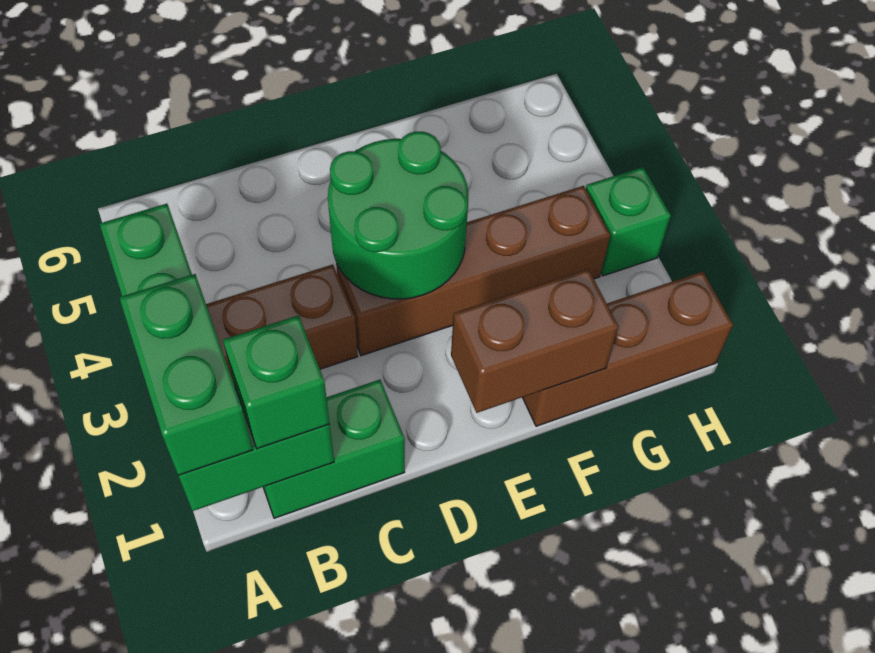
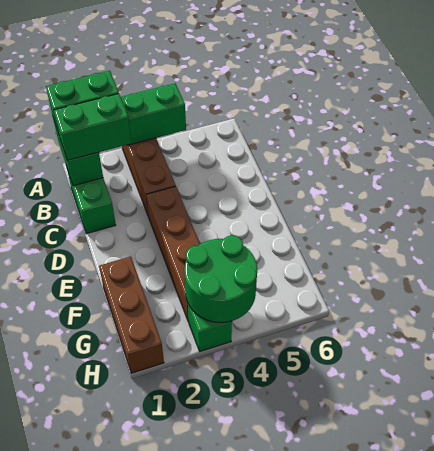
green brick B1 level 3 -> green brick B1:B2 level 3
green round brick D3:E4 level 2 -> green round brick G3:H4 level 2
brown brick E1:F1 level 2 -> none

